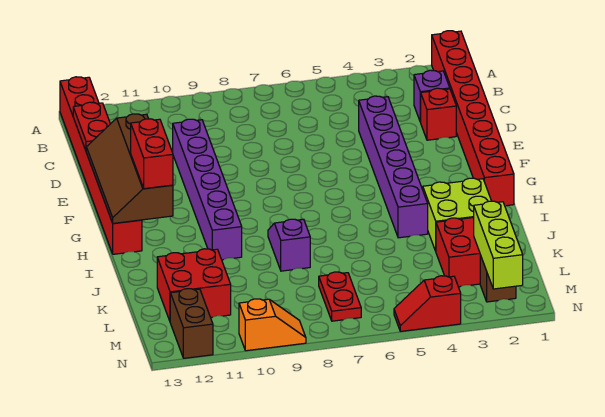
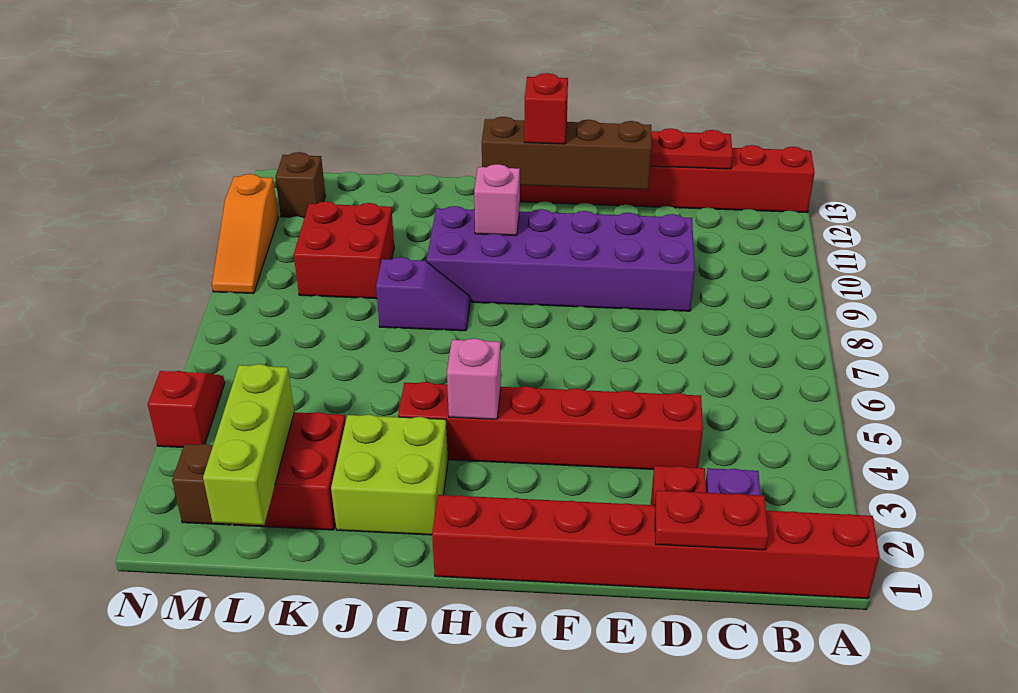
purple brick D4:I4 level 1 -> red brick D4:I4 level 1
purple brick D10:I10 level 1 -> purple brick D9:I10 level 1
red brick G12:H12 level 3 -> red brick G12 level 3
none -> pink brick H4 level 2
none -> pink brick H10 level 2
red brick K11:L12 level 1 -> red brick K9:L10 level 1
lime brick L2:N2 level 2 -> lime brick L1:L3 level 2
red plate L7:M7 level 1 -> red plate C1:D1 level 2
brown brick M12:N12 level 1 -> brown brick M12 level 1
orange slope N9:N10 level 1 top 10 -> orange slope N9:N11 level 1 top 11

